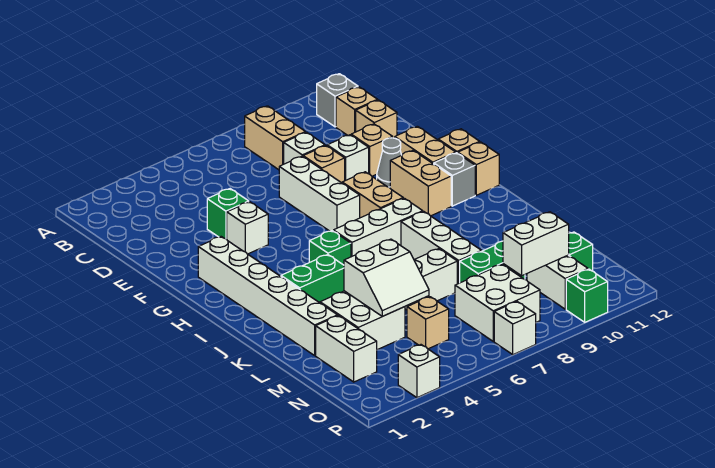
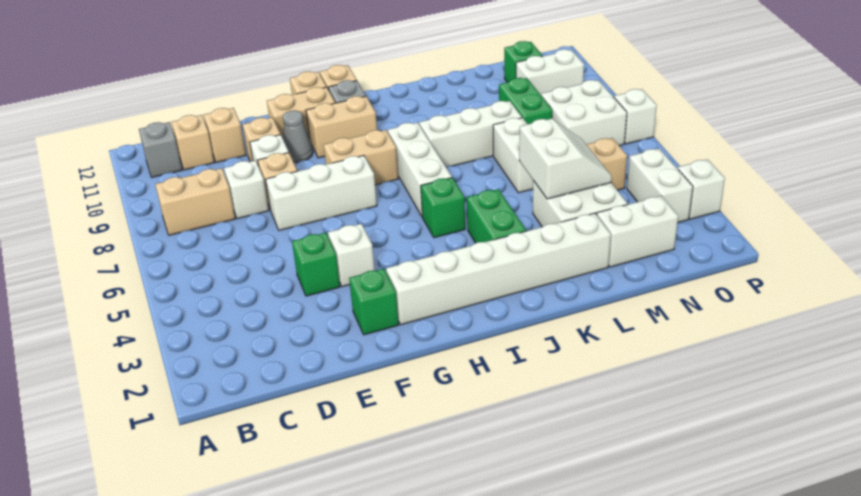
white brick N9:N10 level 2 -> white brick O3:O4 level 1
green brick P10 level 1 -> green brick F2 level 1

